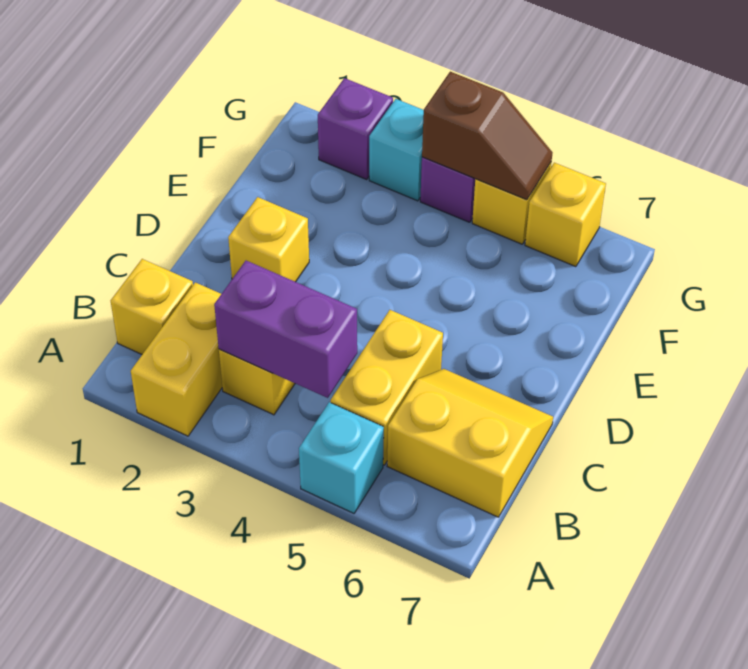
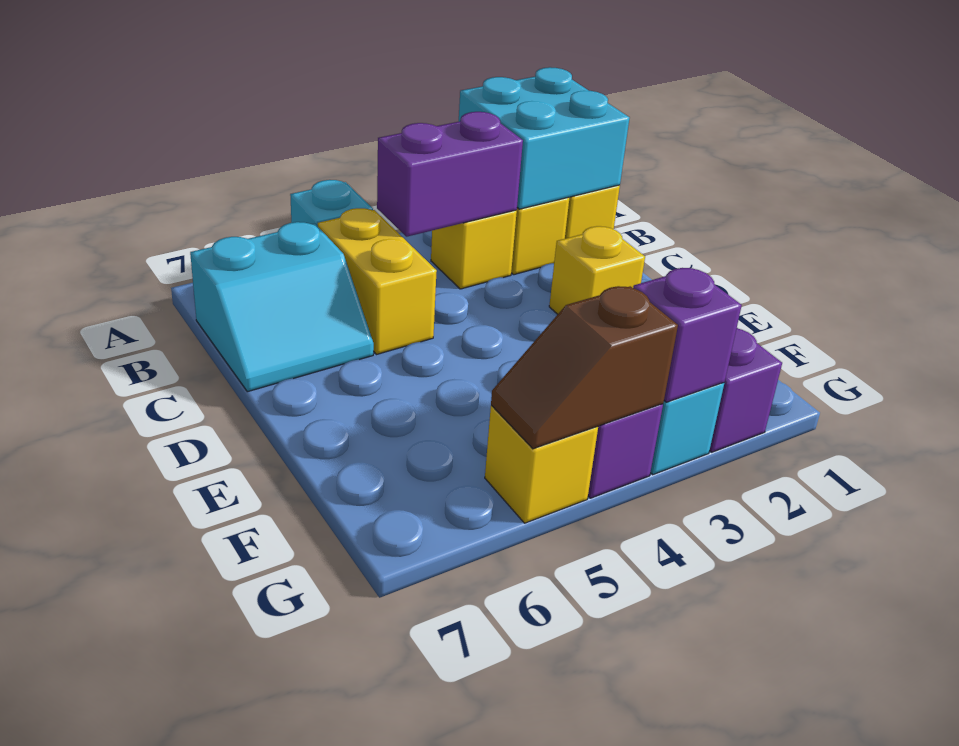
none -> cyan brick A1:B2 level 2
yellow slope B6:C7 level 1 top B -> cyan slope B6:C7 level 1 top B
none -> purple brick G3 level 2
yellow brick G6 level 1 -> none

